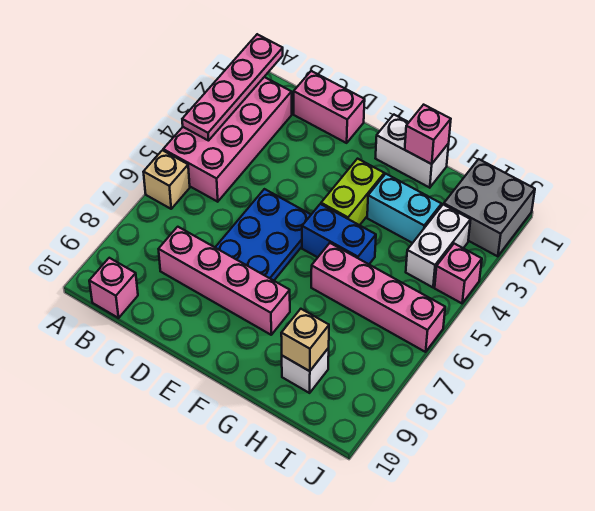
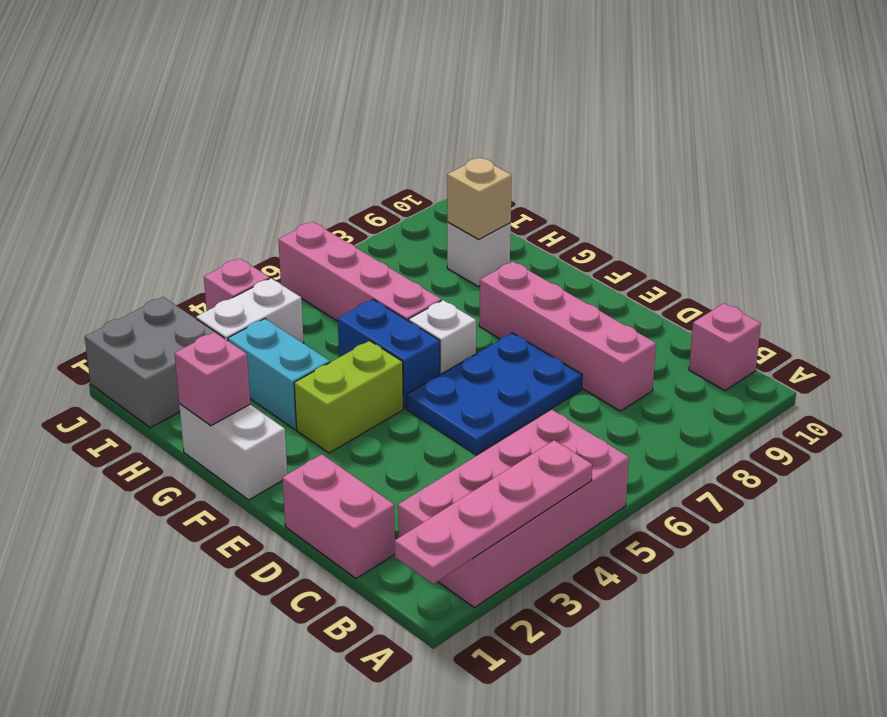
tan brick A6 level 1 -> none
none -> white brick F6 level 1

